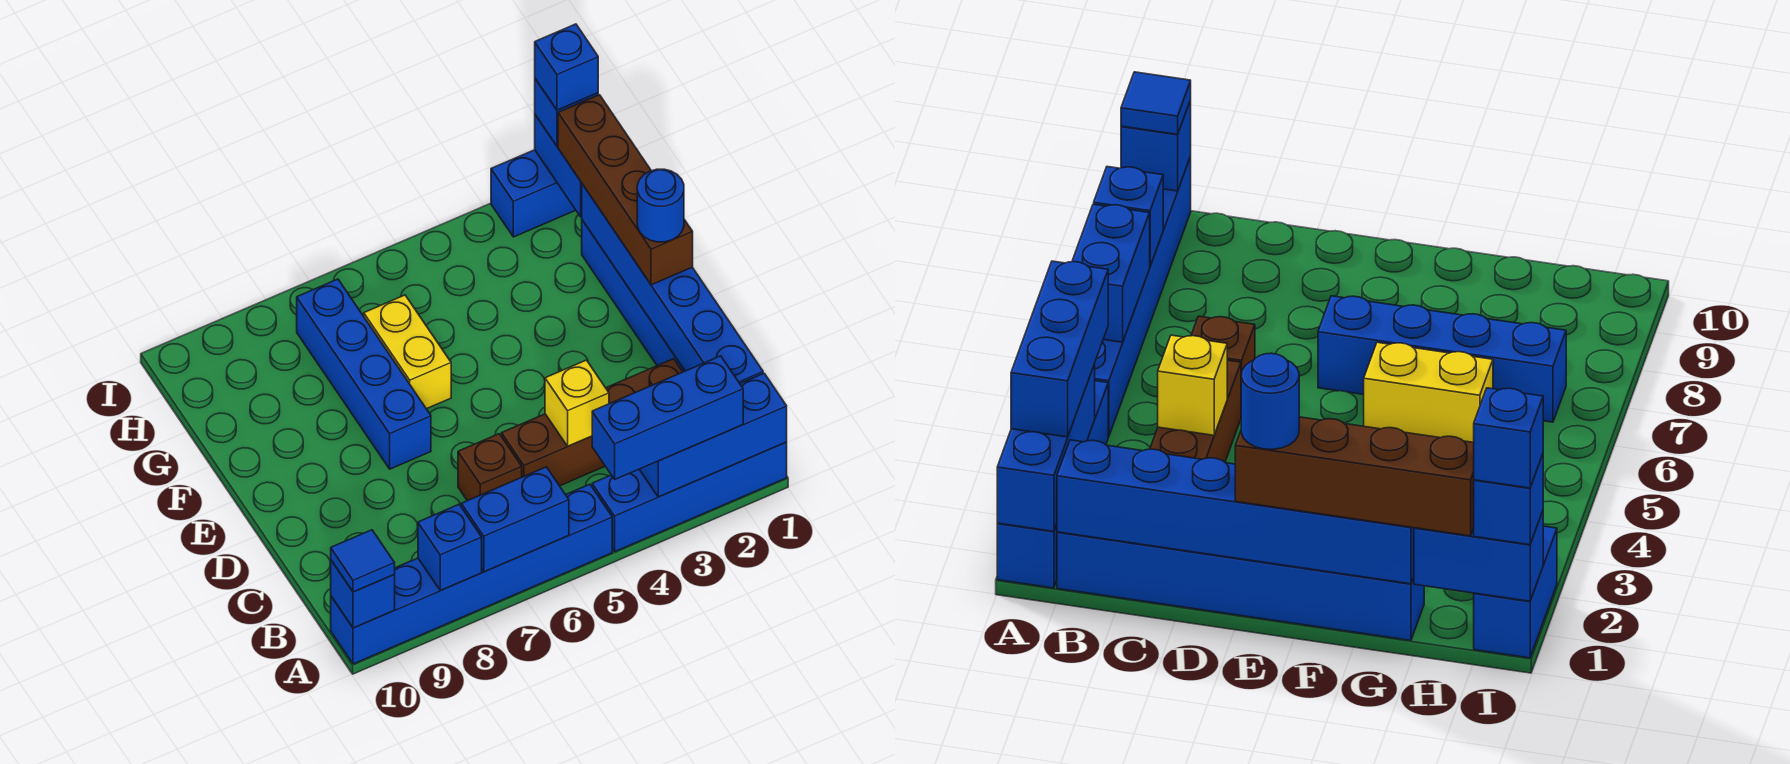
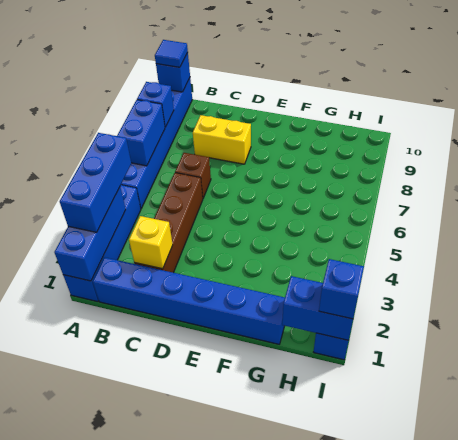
blue brick B1:G1 level 2 -> none
yellow brick C4 level 2 -> yellow brick C2 level 2
brown brick E1:H1 level 3 -> none
blue round brick E1 level 4 -> none
blue brick E7:H7 level 1 -> none
yellow brick F6:G6 level 1 -> yellow brick C8:D8 level 1
blue brick I1 level 4 -> none

